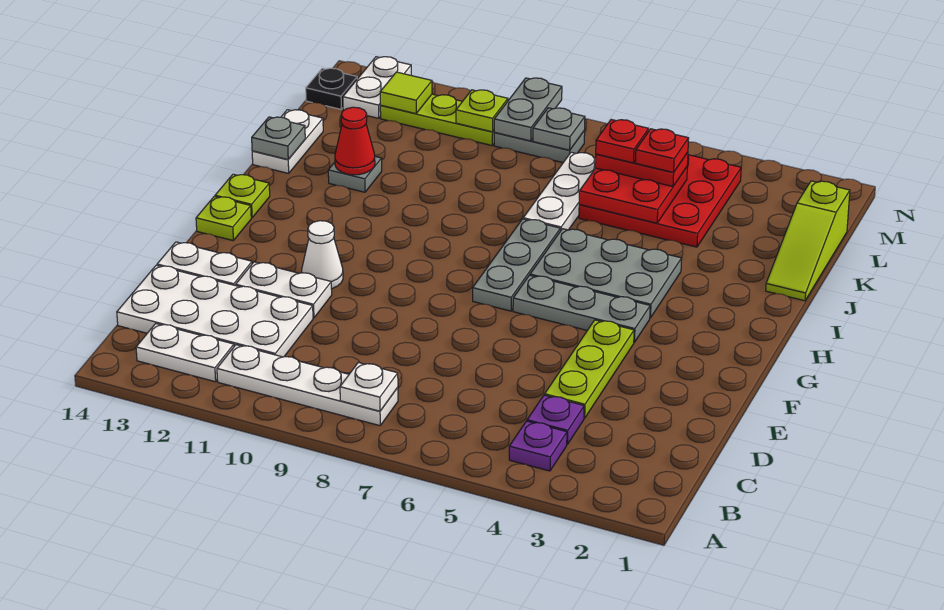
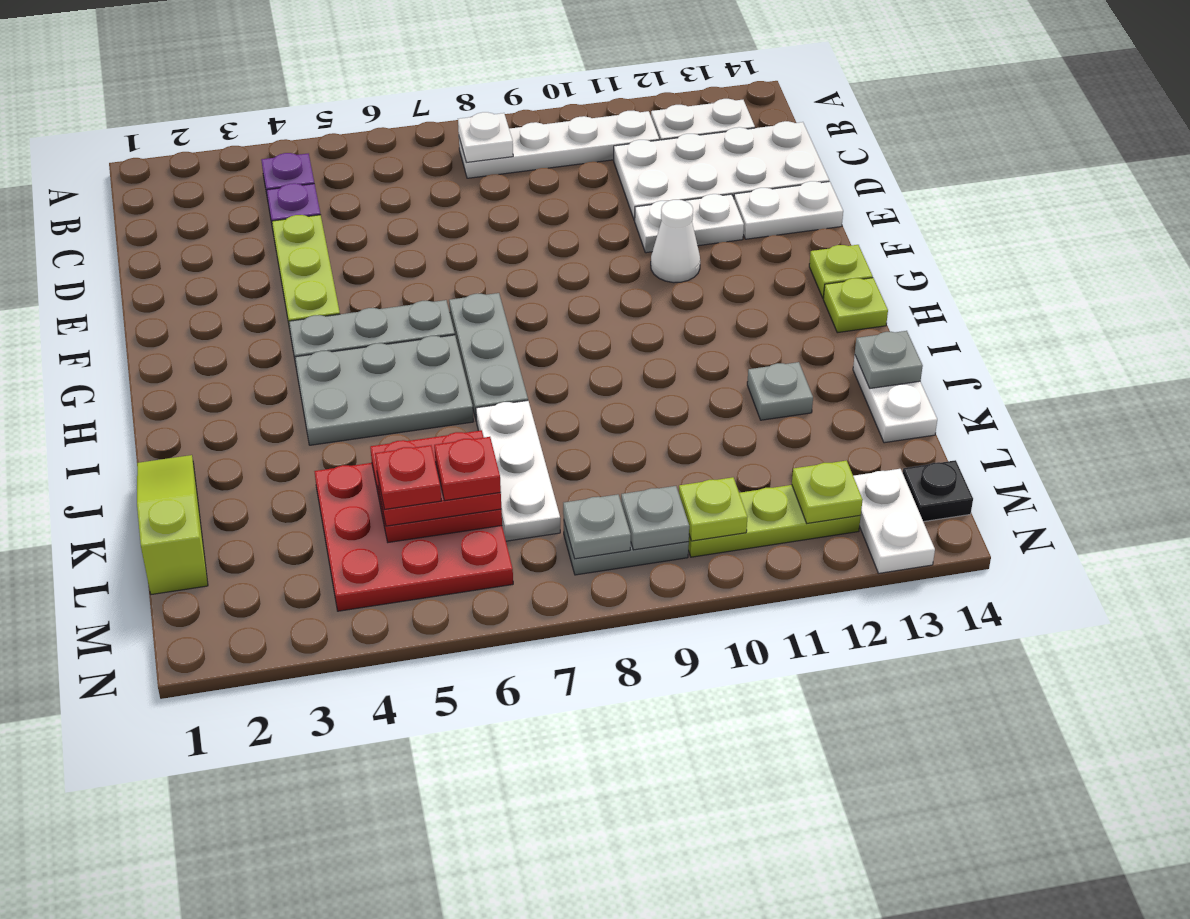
red cone J12 level 2 -> none
grey plate M9:N9 level 2 -> grey plate M9 level 2
lime tile M12 level 2 -> lime plate M12 level 2

